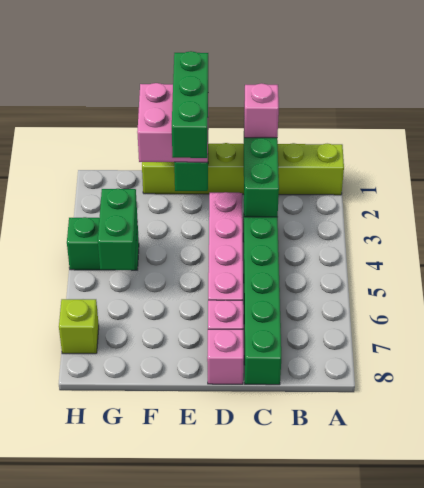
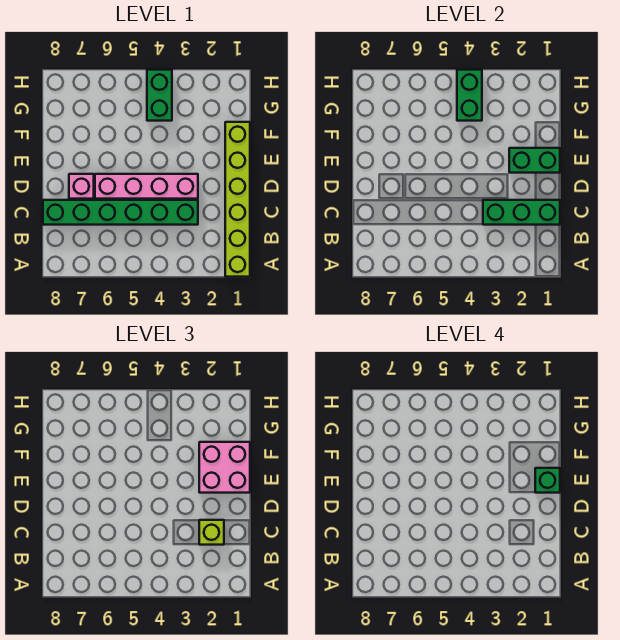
pink brick C1 level 3 -> none
pink brick D8 level 1 -> none
green brick E1:E3 level 4 -> green brick E1 level 4
green brick G4:G5 level 2 -> green brick G4:H4 level 2
lime brick H7 level 1 -> lime brick C2 level 3

